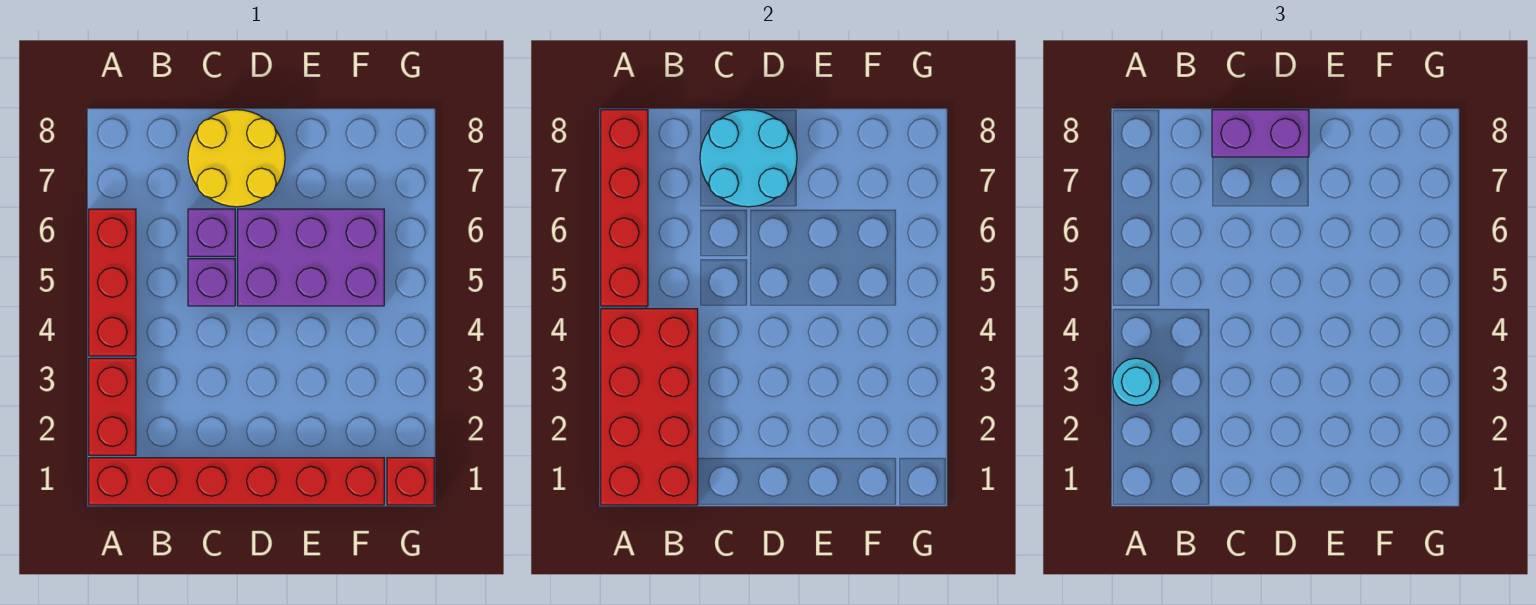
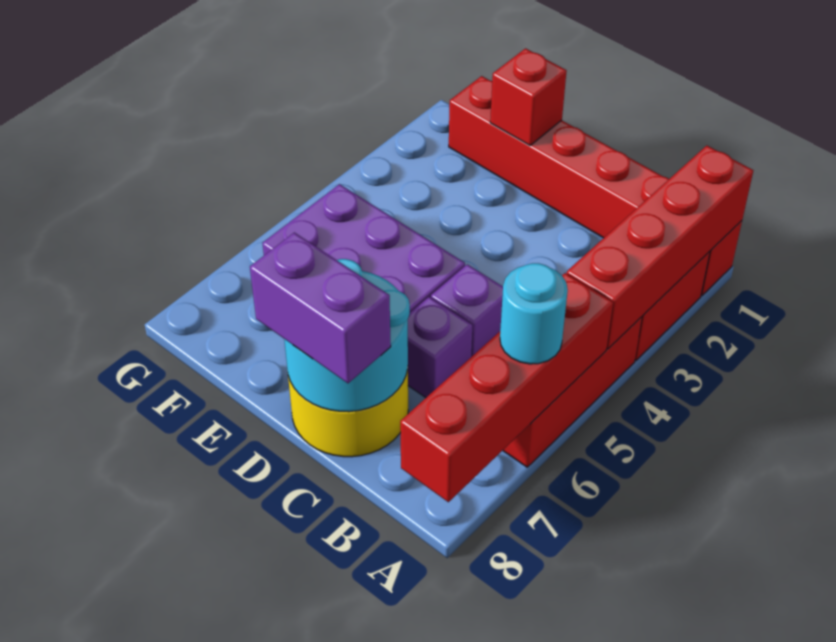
red brick A1:B4 level 2 -> red brick A1:A4 level 2
cyan round brick A3 level 3 -> cyan round brick A6 level 3
red brick G1 level 1 -> red brick E1 level 2

